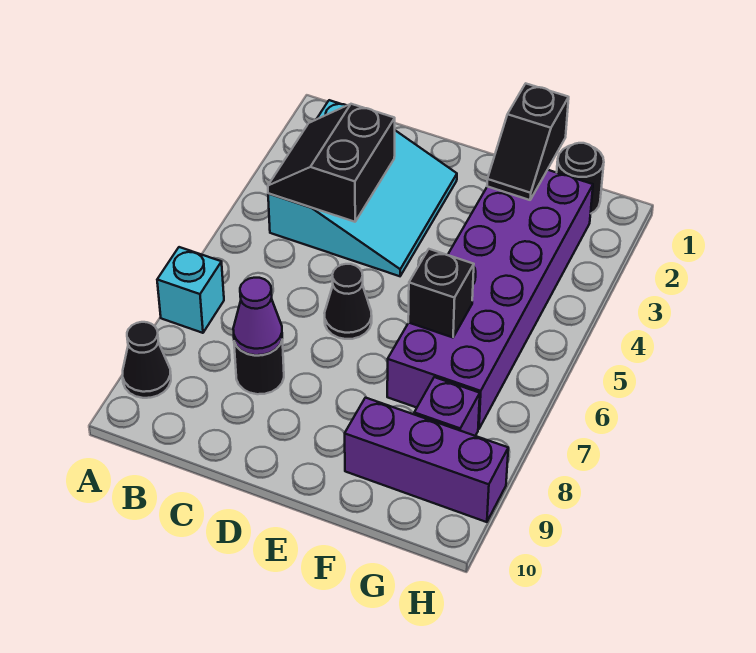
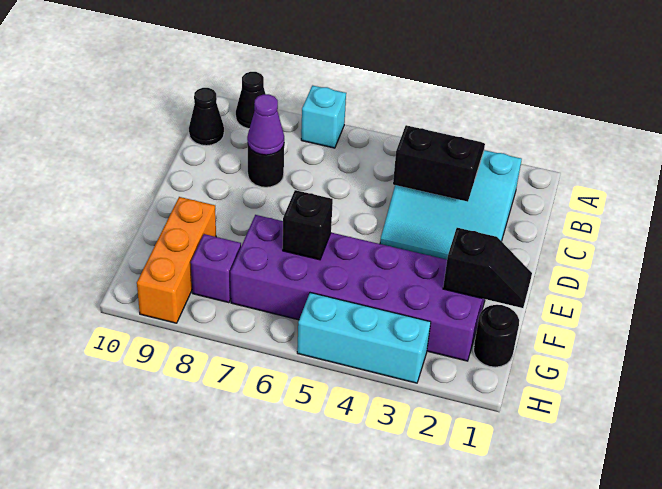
black cone D6 level 1 -> black cone B10 level 1
black slope F1:F2 level 2 top 1 -> black slope F1:F2 level 2 top 2
purple brick F9:H9 level 1 -> orange brick F9:H9 level 1
none -> cyan brick H3:H5 level 1

